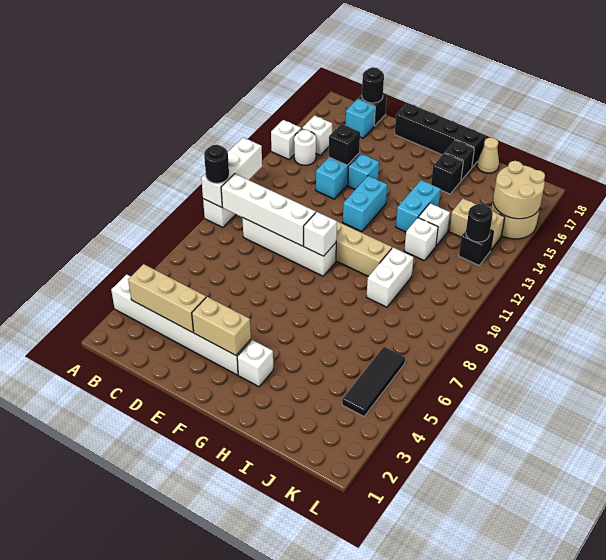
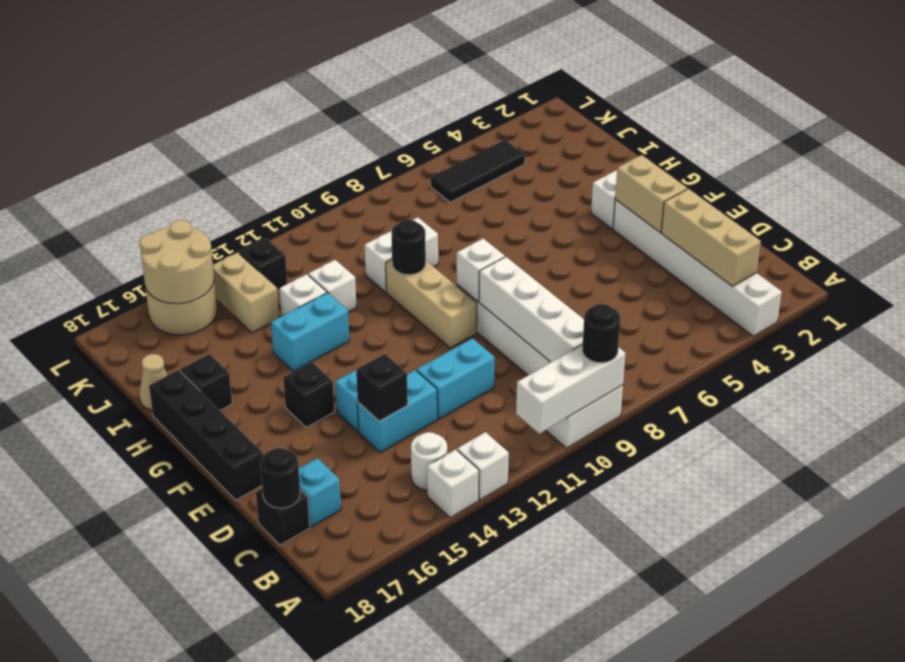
white brick B15 level 1 -> white brick A13 level 1
cyan brick F12:F13 level 1 -> cyan brick D11:D12 level 1
black brick H16 level 1 -> black brick F15 level 1
black round brick K13 level 2 -> black round brick H10 level 2

